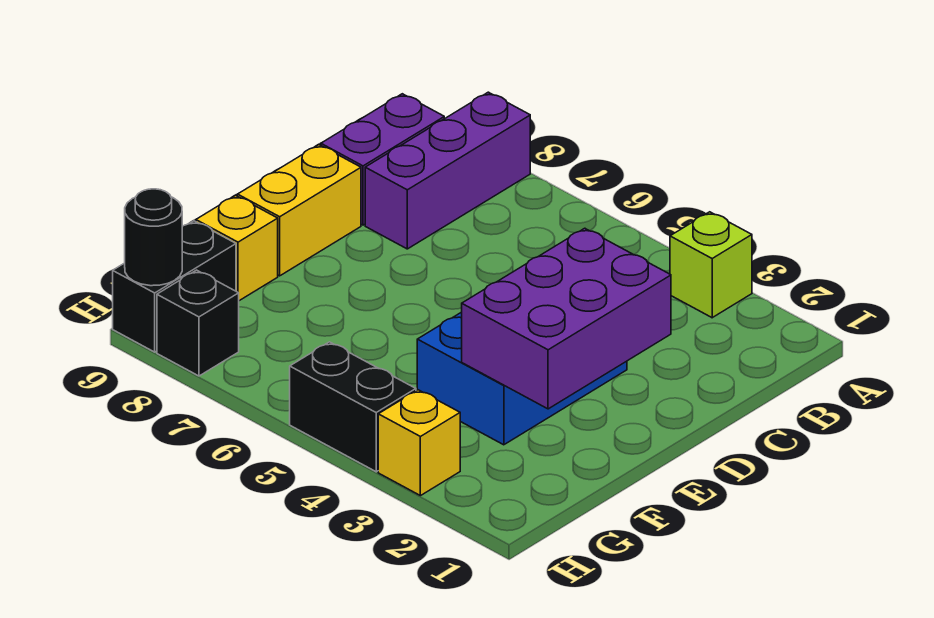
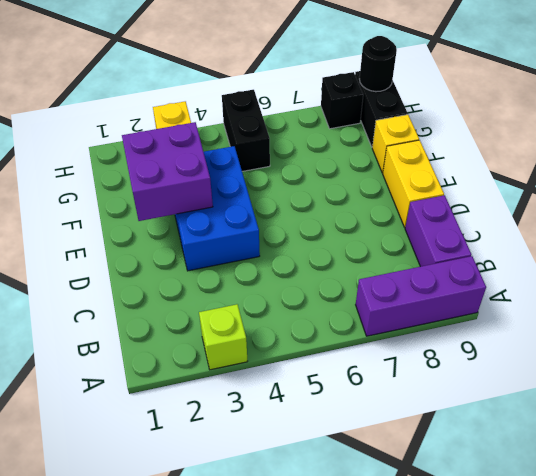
purple brick A8:C8 level 1 -> purple brick A7:A9 level 1
purple brick D2:F3 level 2 -> purple brick E2:F3 level 2
black brick H4:H5 level 1 -> black brick G5:H5 level 1

